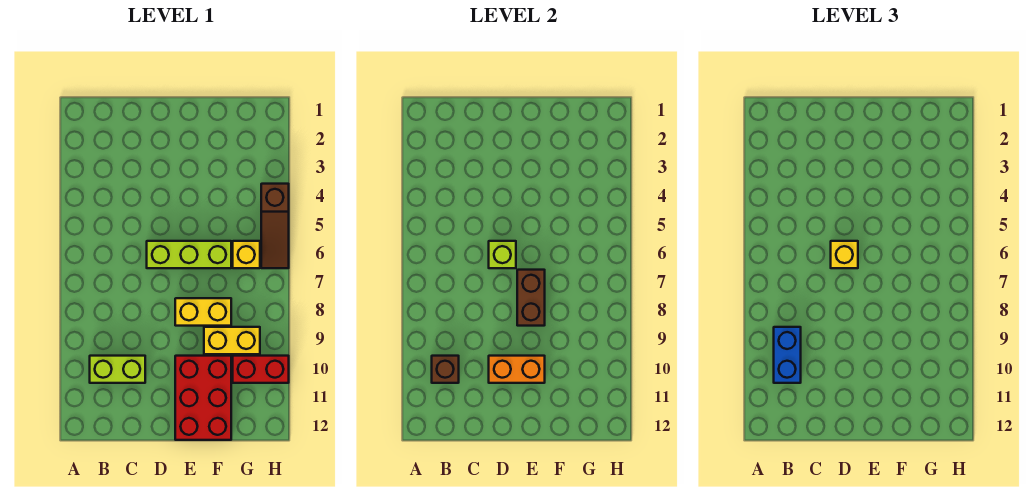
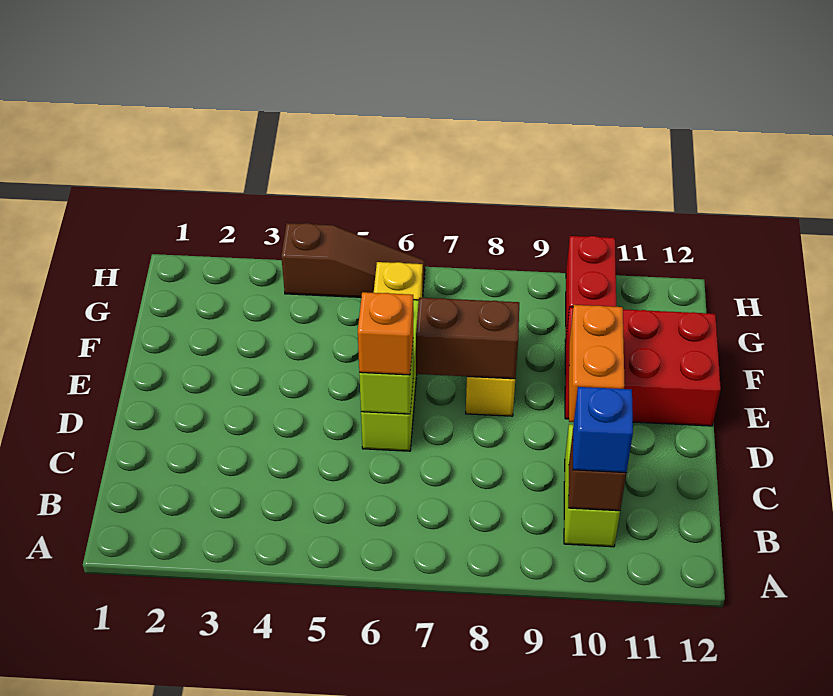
blue brick B9:B10 level 3 -> blue brick B10 level 3
yellow brick D6 level 3 -> orange brick D6 level 3
yellow brick F9:G9 level 1 -> none

